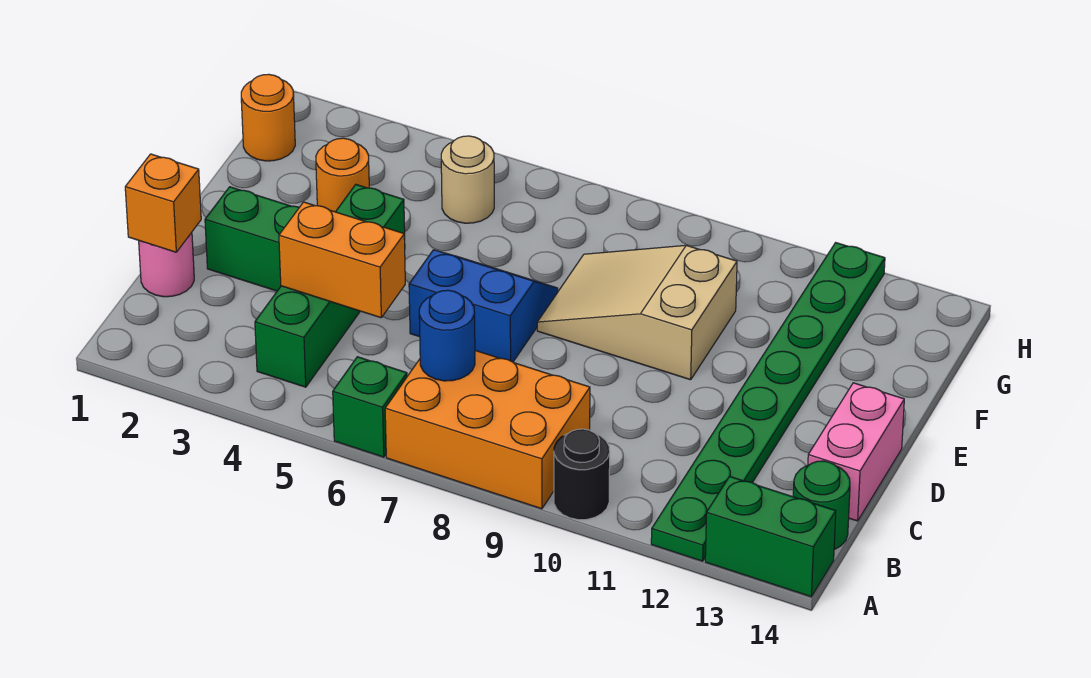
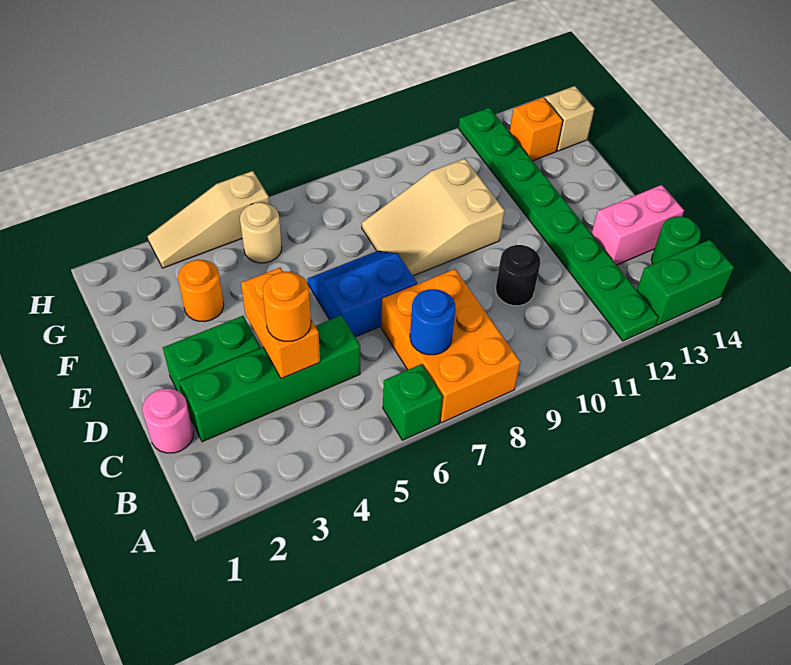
orange brick A7:B9 level 1 -> orange brick A7:C8 level 1
black round brick A10 level 1 -> black round brick C10 level 1
green brick B4:E4 level 1 -> green brick C2:C5 level 1
orange brick C1 level 2 -> orange brick G13 level 1
orange brick C4:C5 level 2 -> orange brick C4:D4 level 2
pink brick C14:D14 level 1 -> pink brick C13:C14 level 1
orange round brick G1 level 1 -> orange round brick C4 level 3
none -> tan brick G14 level 1
none -> tan slope H3:H5 level 1 top 5

